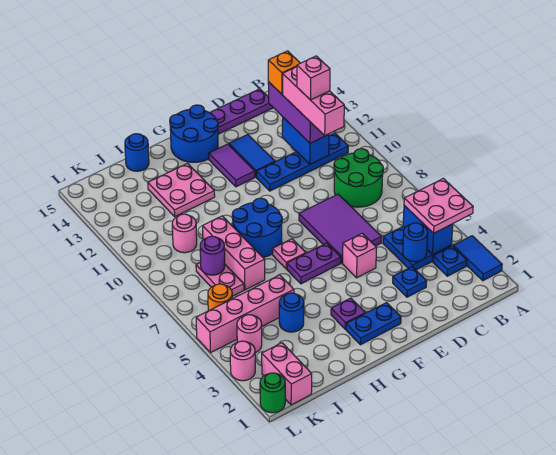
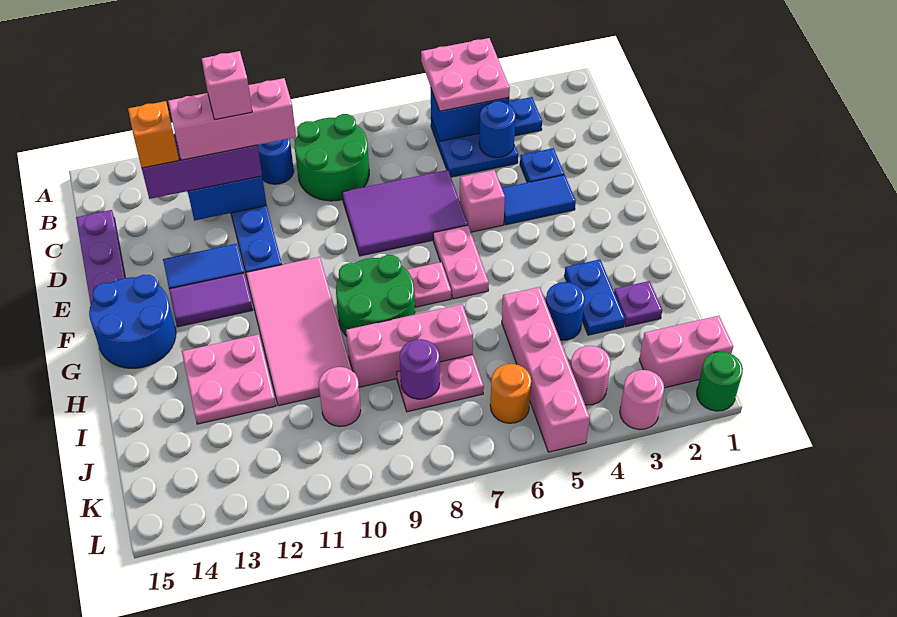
blue tile A2:A3 level 1 -> blue tile E3:E4 level 1
blue plate F2:G2 level 1 -> blue plate H3:I3 level 1
purple plate F6:G6 level 1 -> pink plate F6:G6 level 1
none -> pink tile F10:I11 level 1
purple plate G3 level 1 -> purple plate I2 level 1
blue round brick G8:H9 level 1 -> green round brick G8:H9 level 1
blue round brick I15 level 1 -> blue round brick B10 level 1

